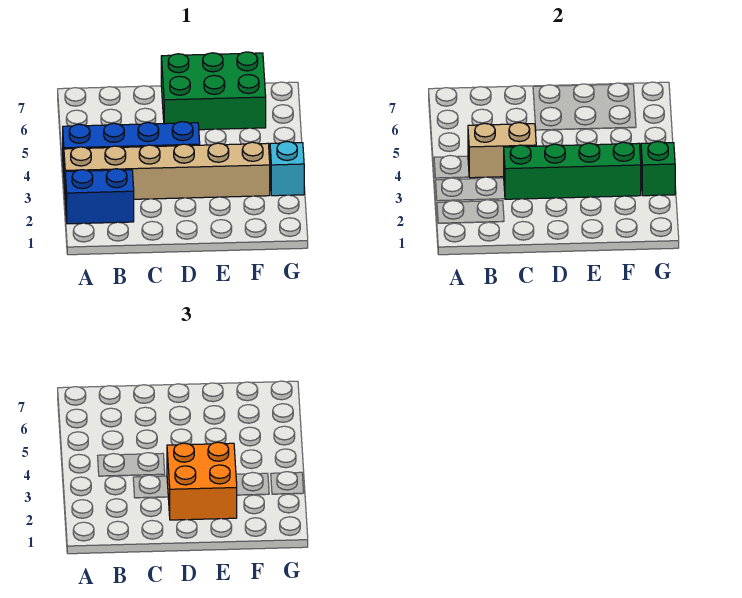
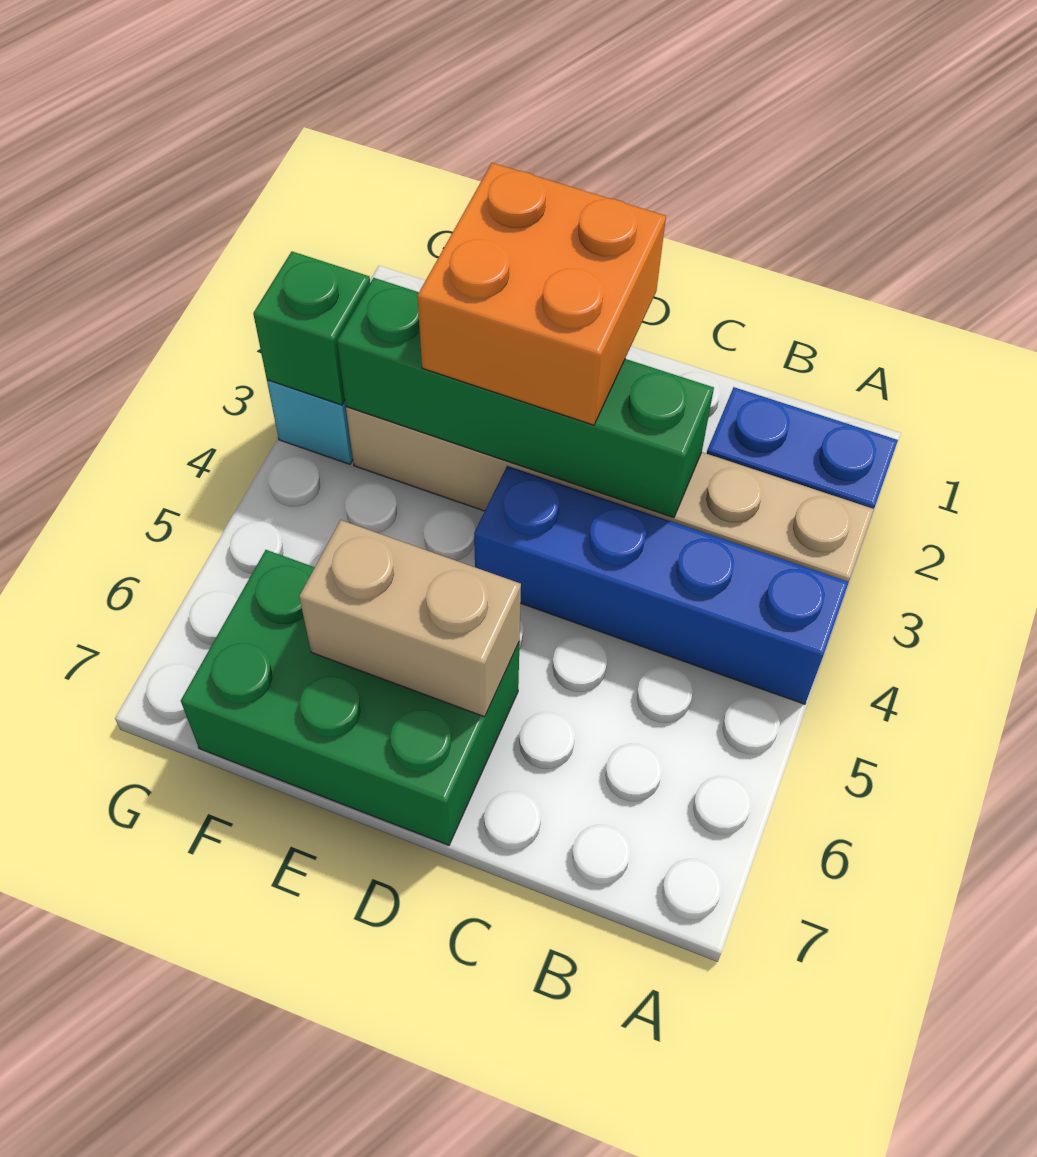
tan brick B4:C4 level 2 -> tan brick D6:E6 level 2

